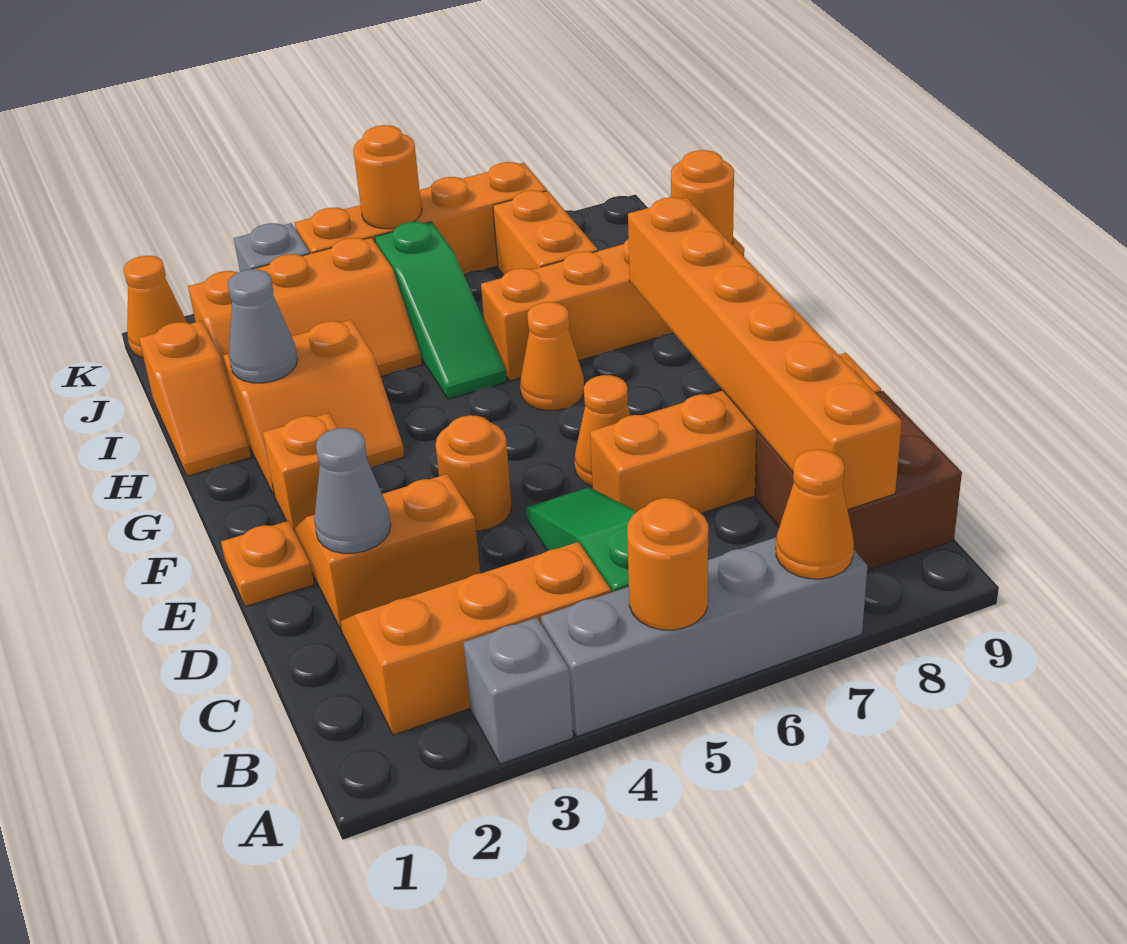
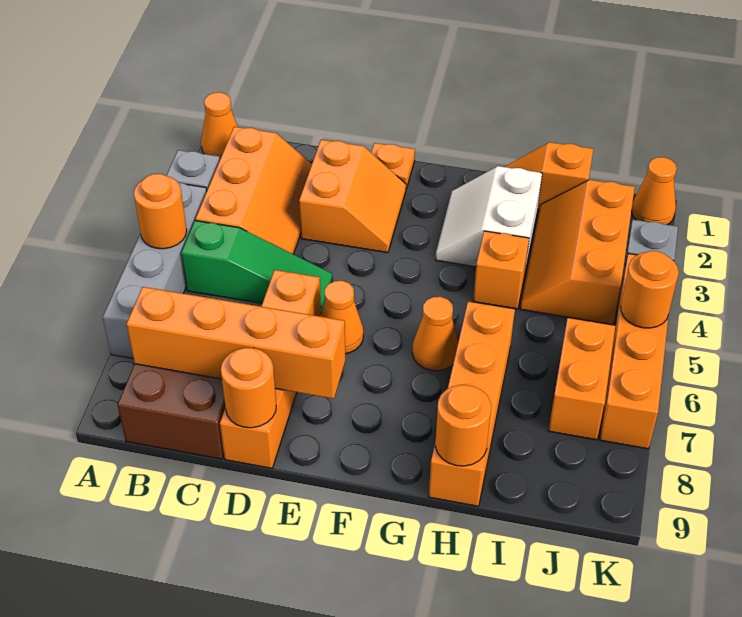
orange cone A7 level 2 -> orange cone A1 level 1
orange brick B8:G8 level 2 -> orange brick B8:E8 level 2
grey cone D2 level 2 -> none
orange round brick E4 level 1 -> orange round brick D9 level 2
orange brick F2 level 1 -> orange brick H4 level 1
orange slope G2:H3 level 1 top H -> white slope G2:H3 level 1 top H
grey cone H2 level 2 -> none
green slope H5:J5 level 1 top J -> none
orange brick I7:J7 level 1 -> orange brick J6:J7 level 1

